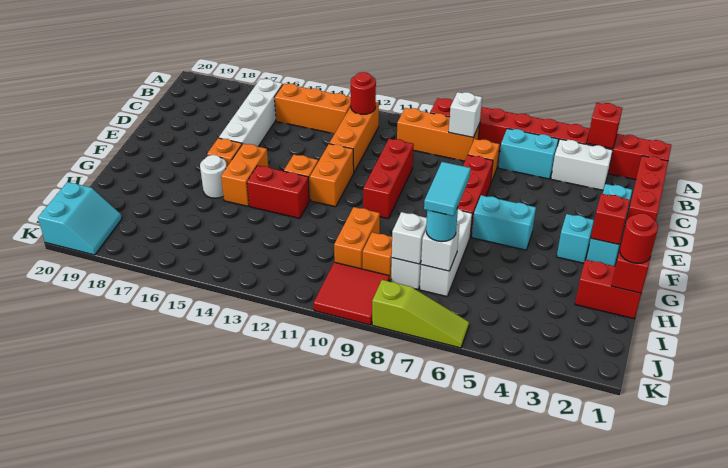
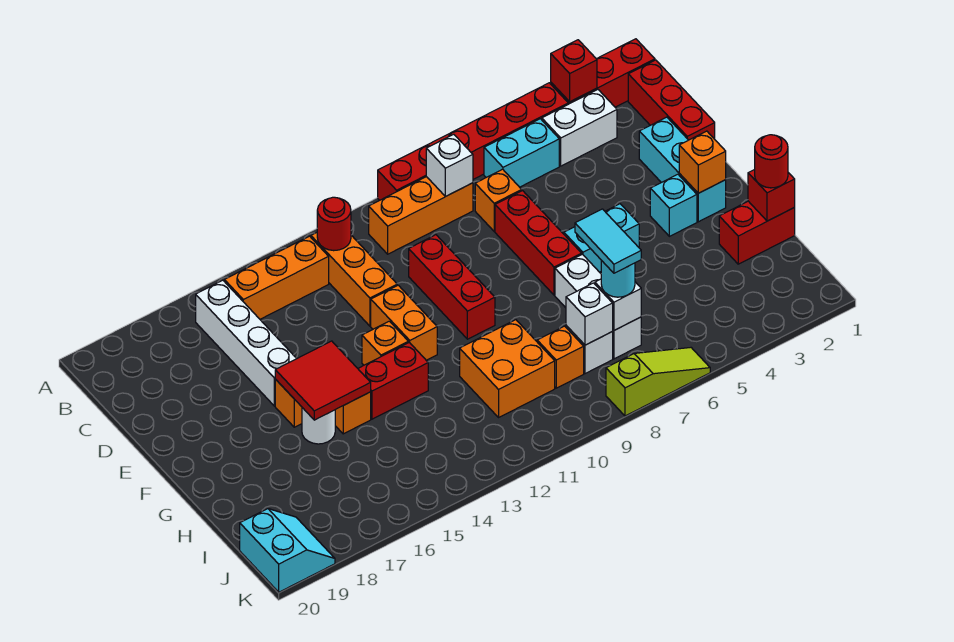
red brick F2 level 2 -> orange brick F2 level 2
orange brick H10:I10 level 1 -> orange brick H10:I11 level 1
red tile J9:K10 level 1 -> red tile F15:G16 level 2

